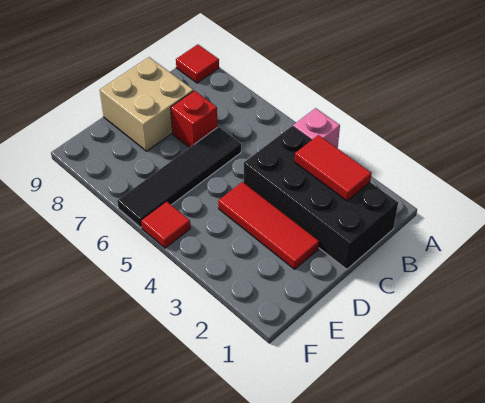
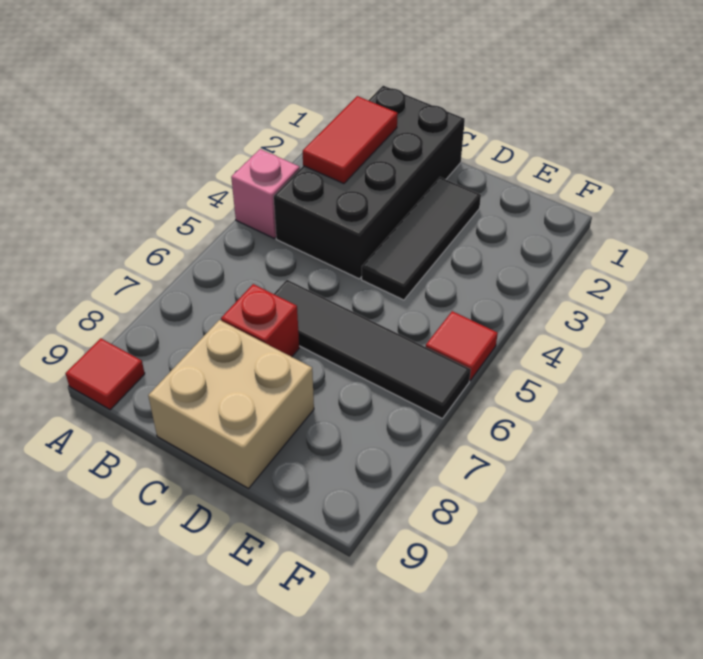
red tile D2:D4 level 1 -> black tile D2:D4 level 1

